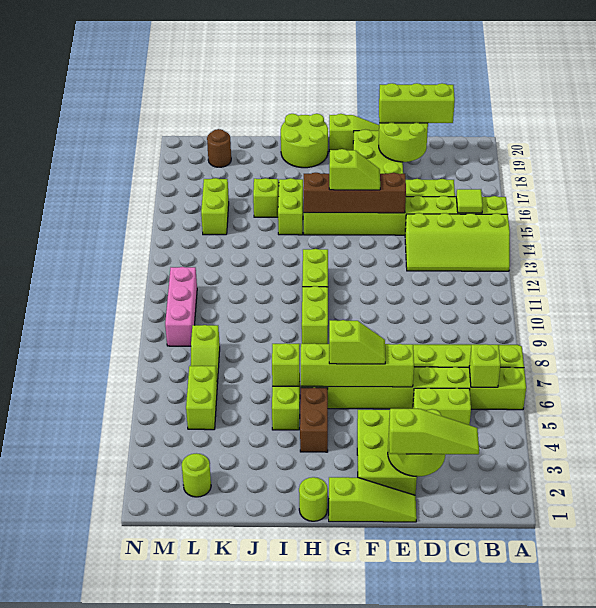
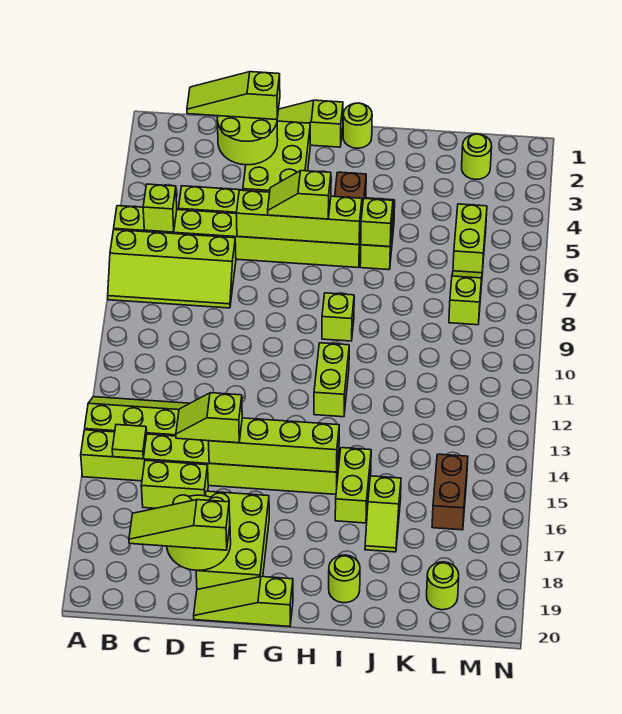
lime brick C19:E19 level 3 -> lime slope C19:E19 level 3 top E
brown brick E15:H15 level 2 -> lime brick E15:H15 level 2
lime slope F15:G15 level 3 top G -> lime slope D15:E15 level 3 top E
lime brick H9:H10 level 1 -> lime brick H9 level 1
lime round brick H19:I20 level 1 -> lime round brick I19 level 1
lime brick L15:L16 level 1 -> brown brick L15:L16 level 1
brown round brick L19 level 1 -> lime round brick L19 level 1
pink brick M9:M11 level 1 -> none

